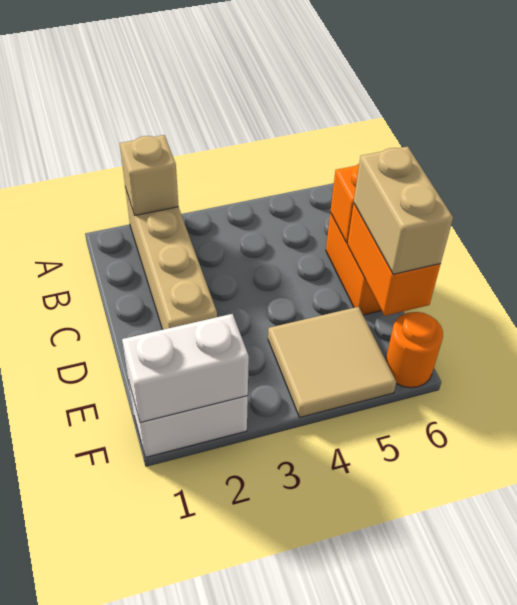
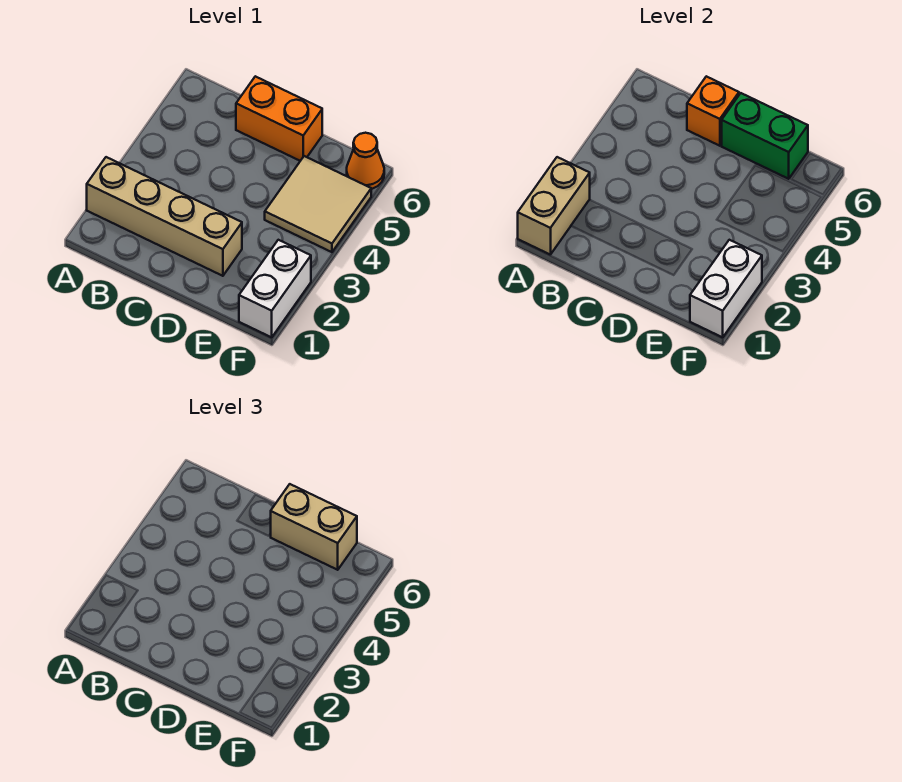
tan brick A2 level 2 -> tan brick A1:A2 level 2
orange brick D6:E6 level 2 -> green brick D6:E6 level 2
orange round brick F6 level 1 -> orange cone F6 level 1

